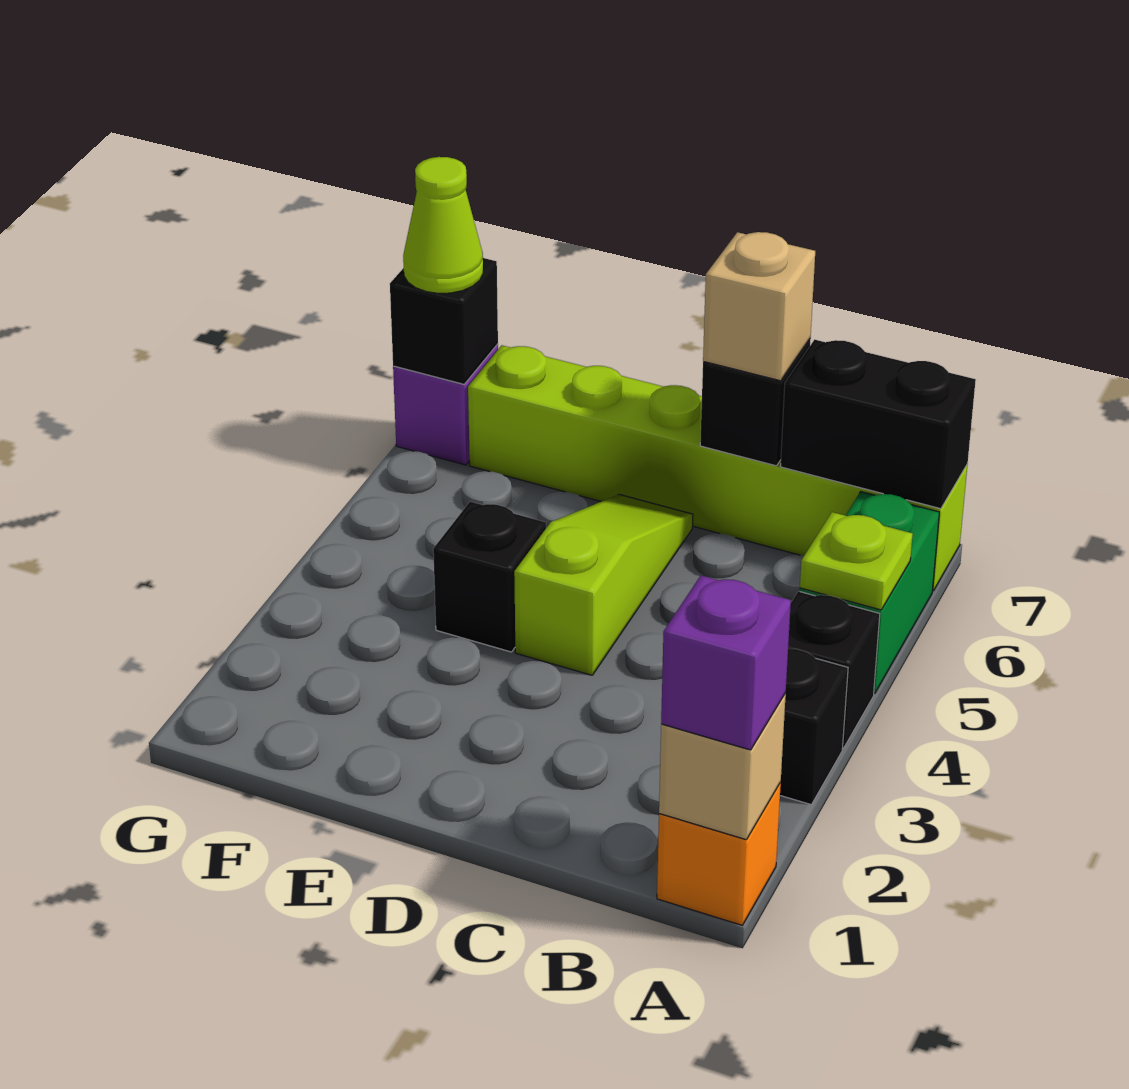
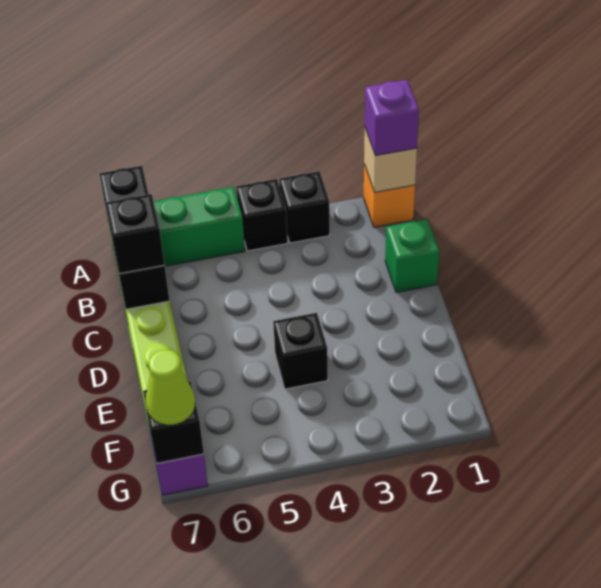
lime plate A5 level 2 -> none
none -> green brick C1 level 1
tan brick C7 level 3 -> black brick C7 level 3
lime slope D4:D6 level 1 top 4 -> none

